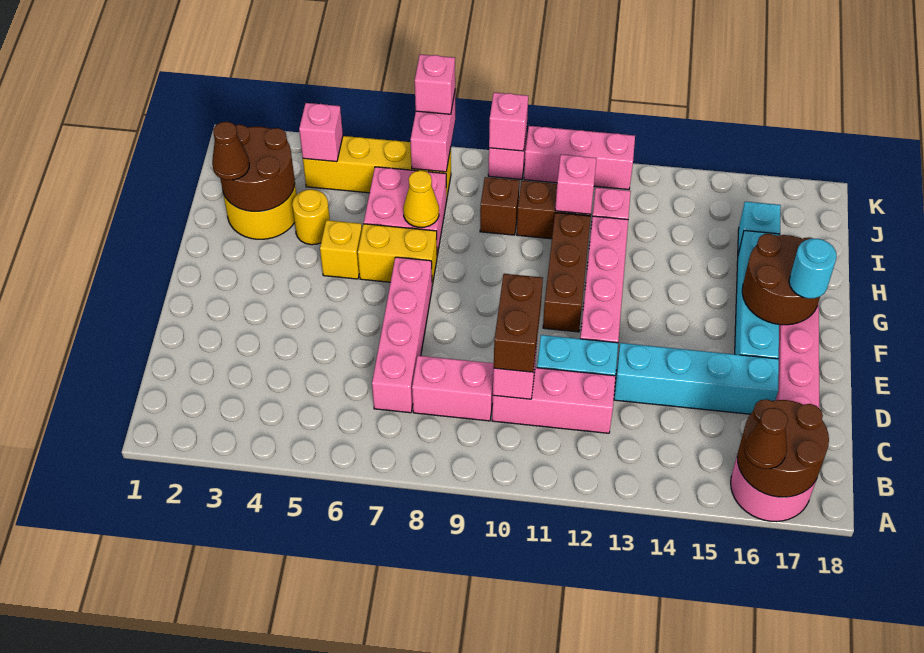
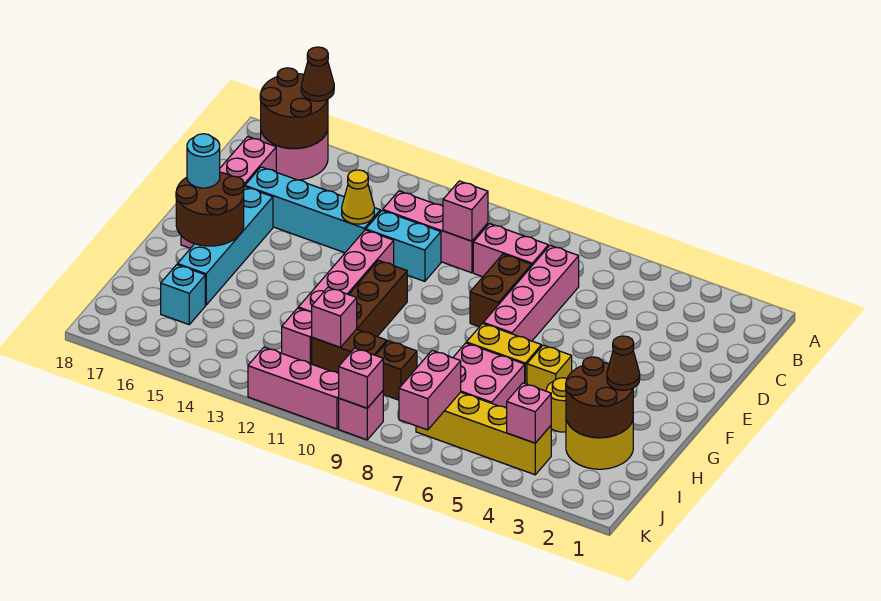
brown brick C10:D10 level 3 -> brown brick D8:E8 level 1
yellow cone H7 level 2 -> yellow cone D13 level 2
pink brick K7 level 3 -> none

